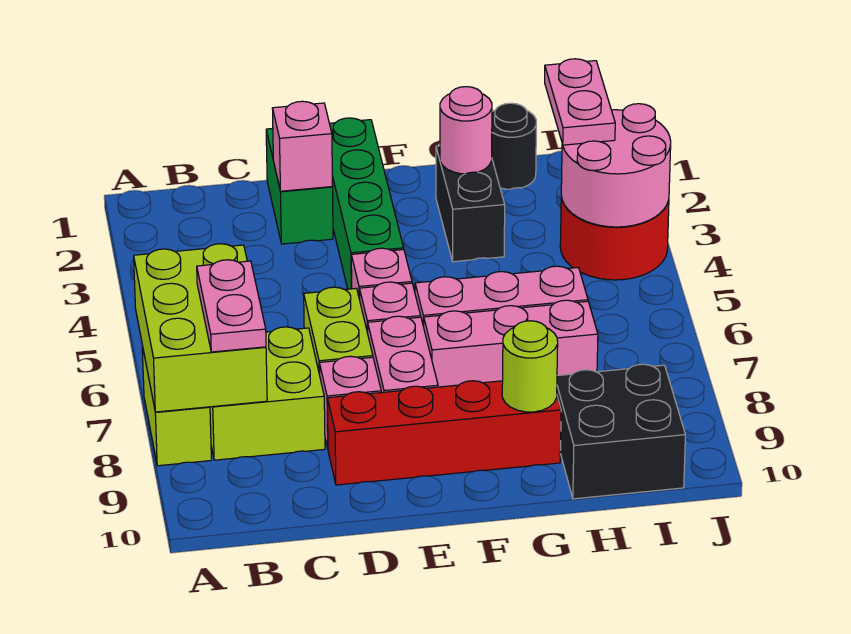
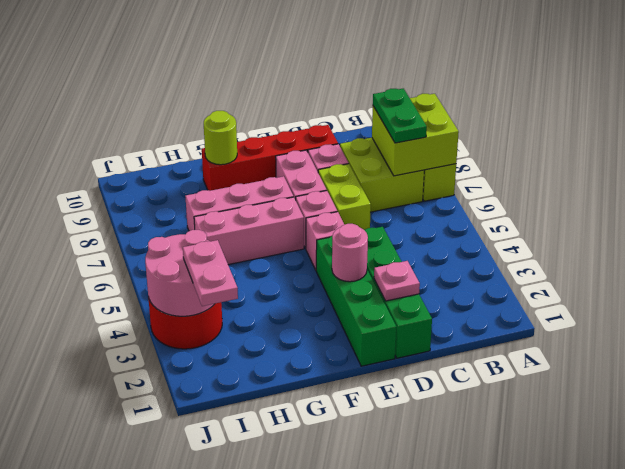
lime brick A6:B8 level 2 -> lime brick A7:B8 level 2
pink plate B7:B8 level 3 -> green plate B7:B8 level 3
green brick D1:D2 level 1 -> green brick D1:D4 level 1
pink brick D2 level 2 -> pink plate D2 level 2
black brick G2:G3 level 1 -> none
pink round brick G2 level 2 -> pink round brick E3 level 2
black round brick H1 level 1 -> none
black brick H9:I10 level 1 -> none

